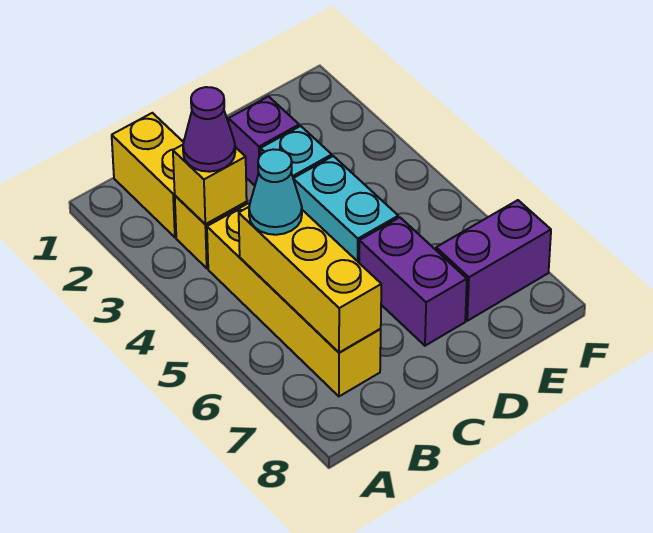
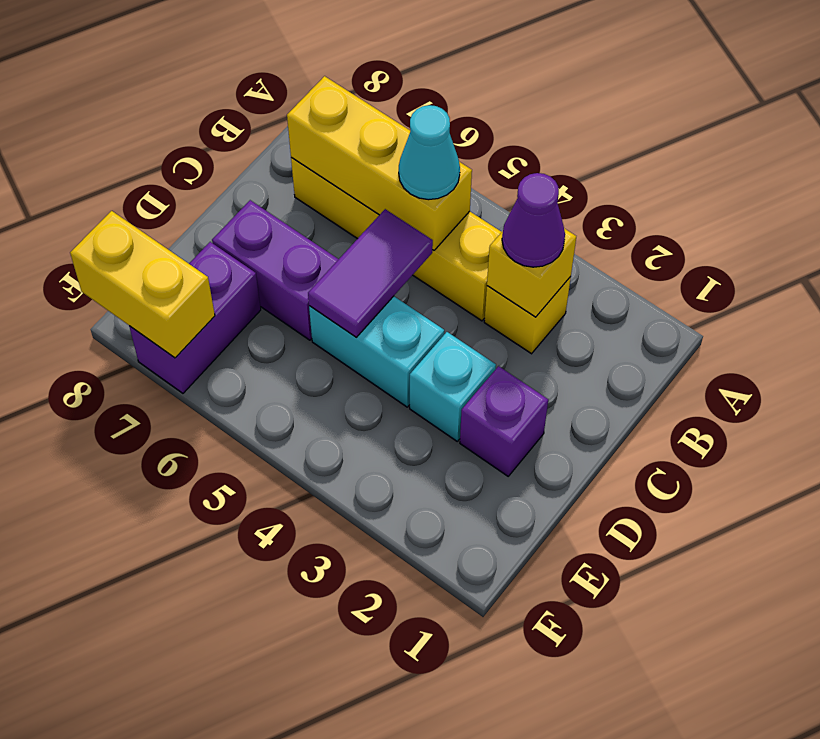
yellow brick B1:B2 level 1 -> yellow brick F7:F8 level 2
none -> purple tile C5:D5 level 2

